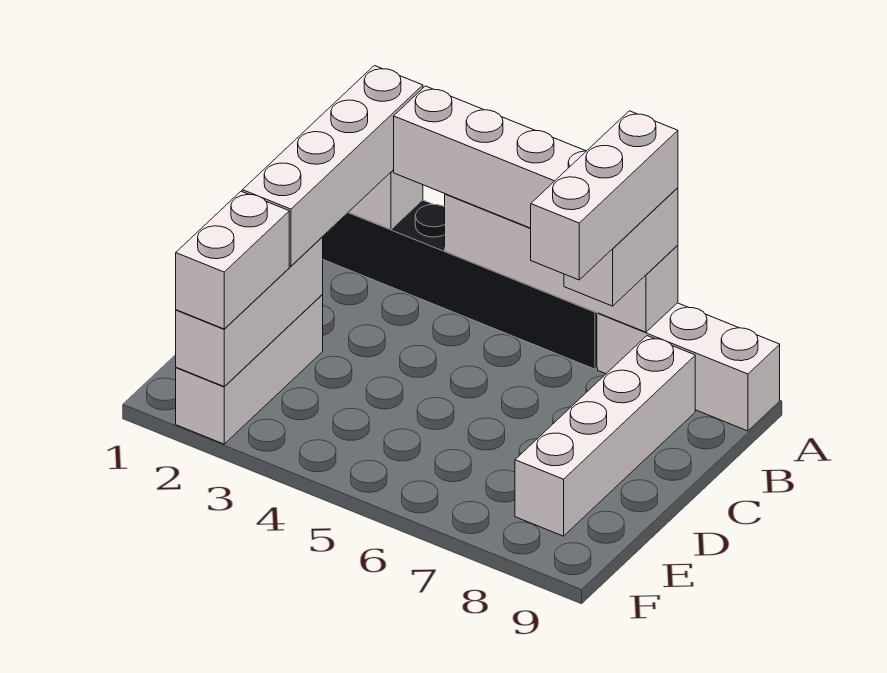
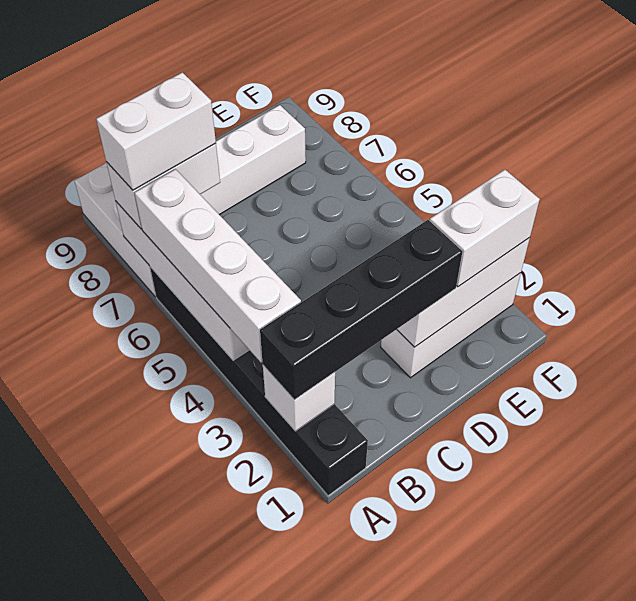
white brick A2:D2 level 3 -> black brick A2:D2 level 3
white brick A7:C7 level 4 -> white brick A7:B7 level 4

